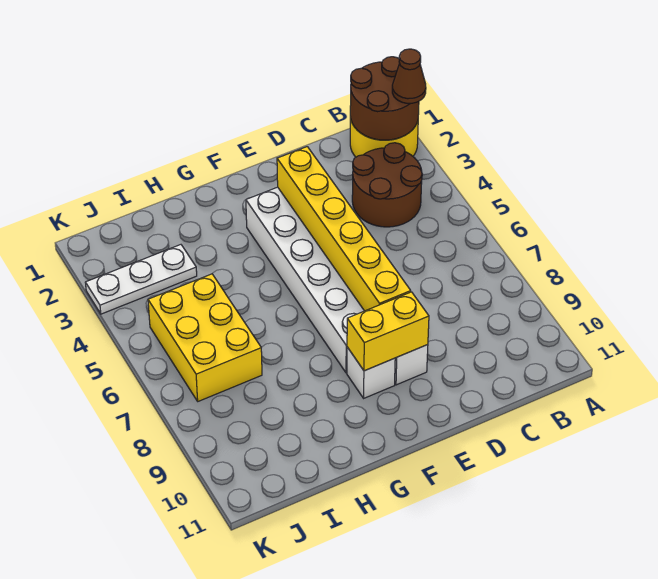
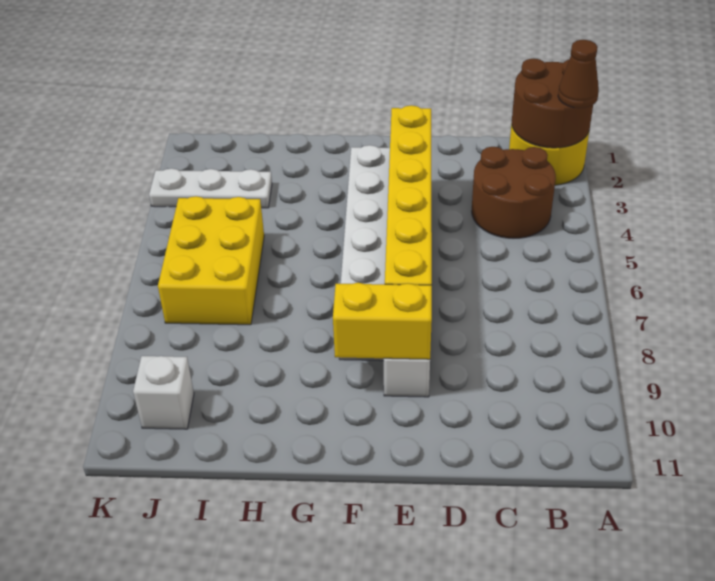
white brick F9 level 1 -> white brick J10 level 1

